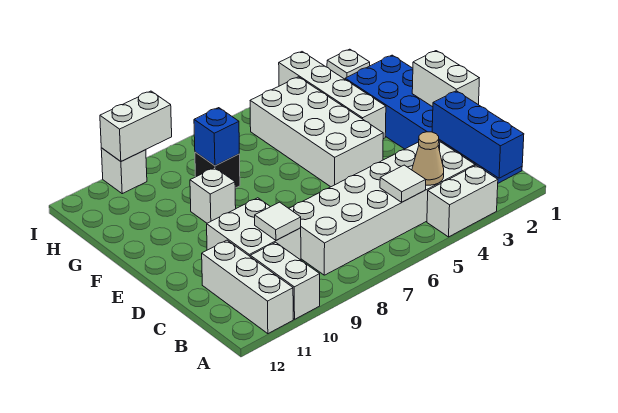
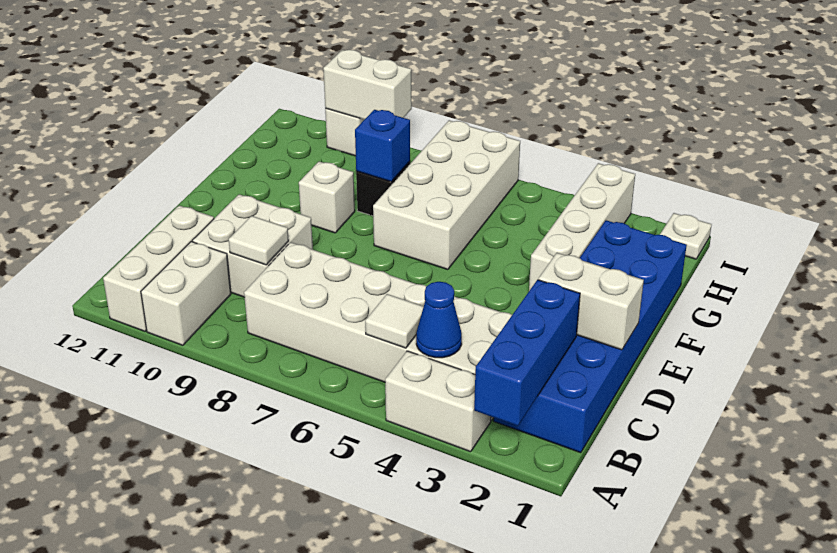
tan cone B4 level 2 -> blue cone B4 level 2
white brick D1:E1 level 2 -> white brick D1:D2 level 2
white brick E4:H5 level 1 -> white brick F6:I7 level 1

